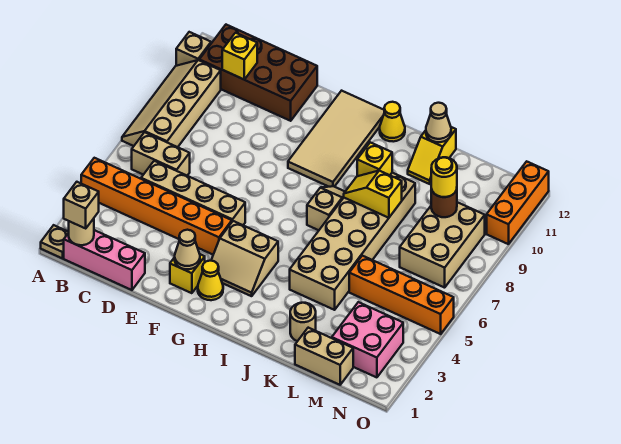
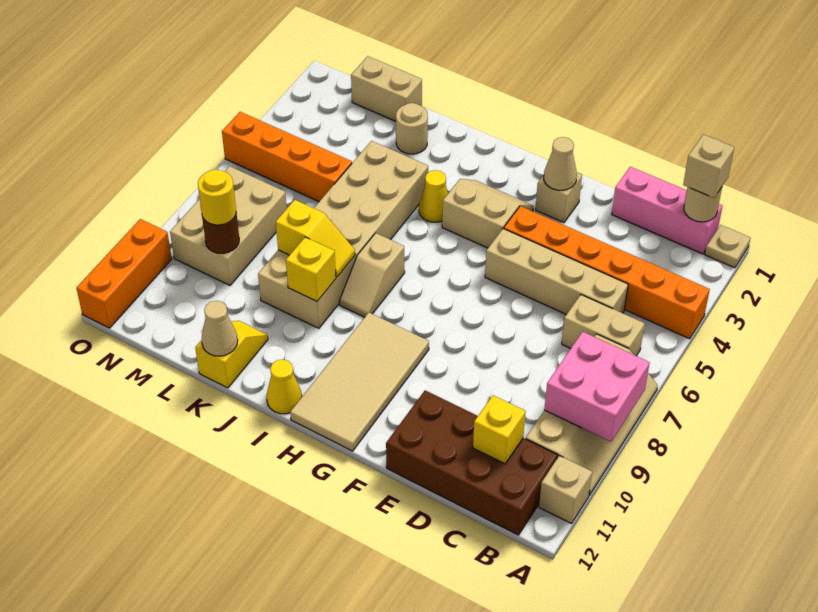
yellow brick F2 level 1 -> tan brick F2 level 1
yellow cone G2 level 1 -> yellow cone I4 level 1
pink brick M2:N3 level 1 -> pink brick A8:B9 level 2

